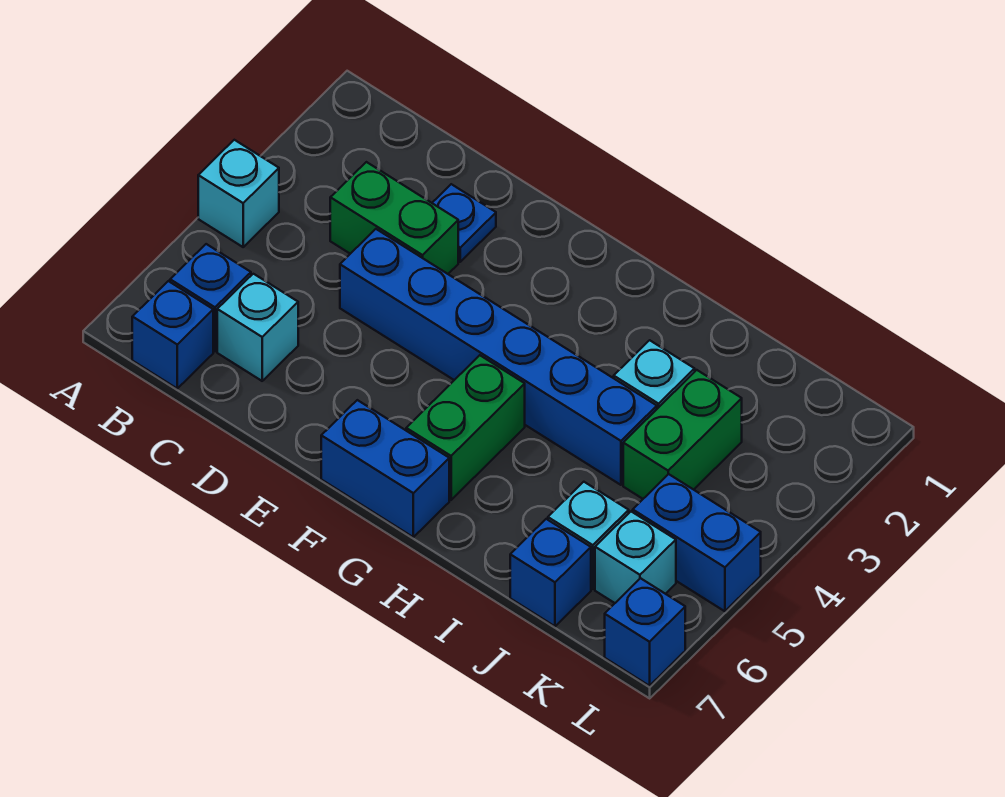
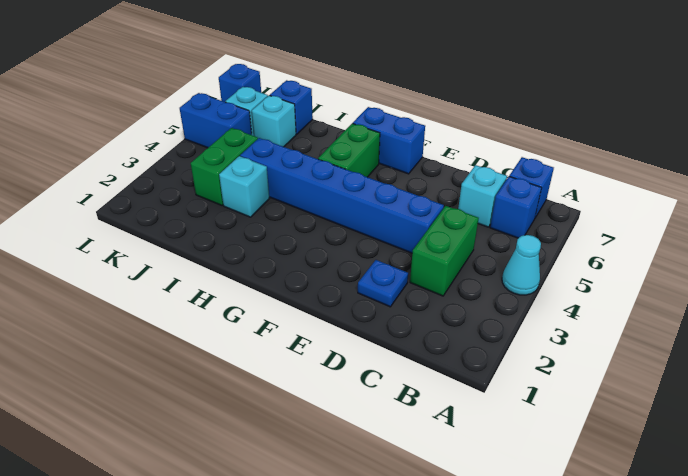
cyan brick A4 level 1 -> cyan cone A4 level 1
green brick C3:D3 level 1 -> green brick C3:C4 level 1

